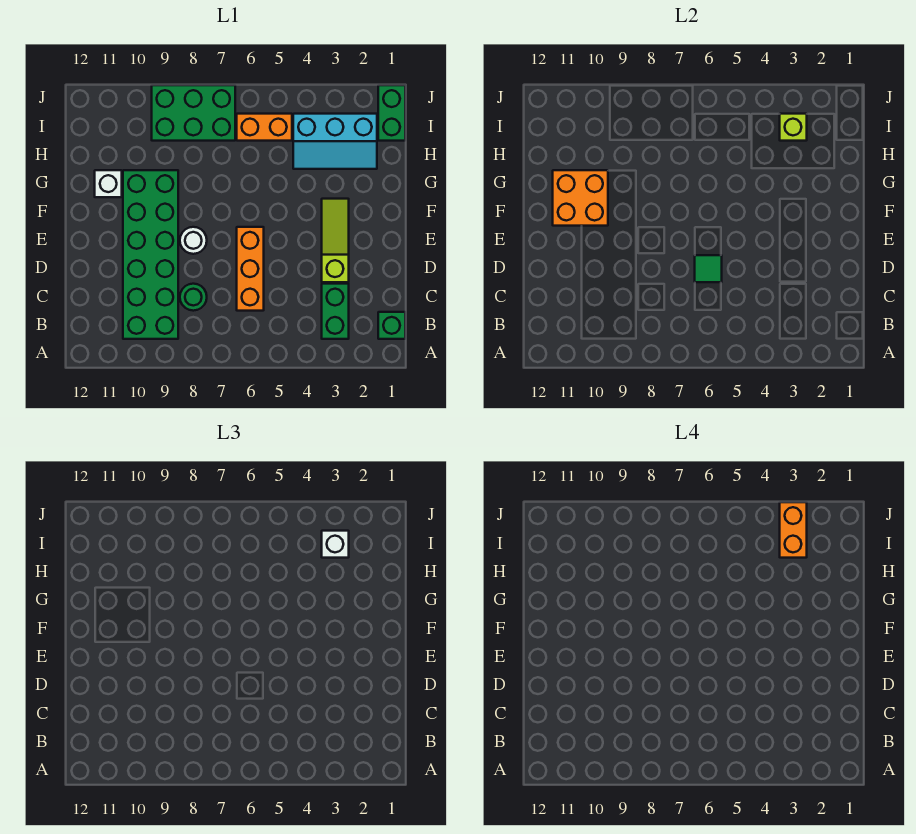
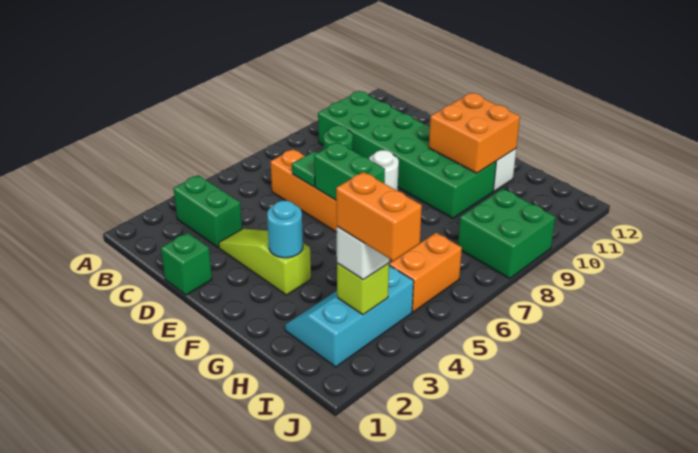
green brick B1 level 1 -> green brick D1 level 1
lime slope D3:F3 level 1 top D -> lime slope D3:F3 level 1 top F
none -> cyan round brick F3 level 2
green brick I1:J1 level 1 -> green brick E6:F6 level 2
green brick I7:J9 level 1 -> green brick I8:J9 level 1

